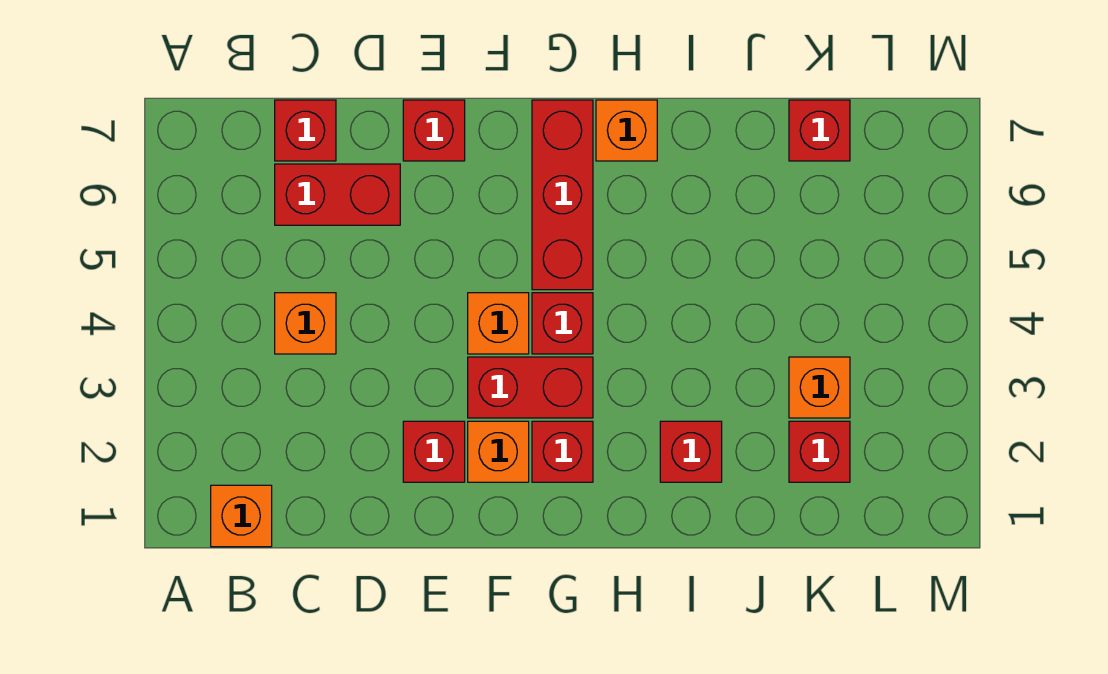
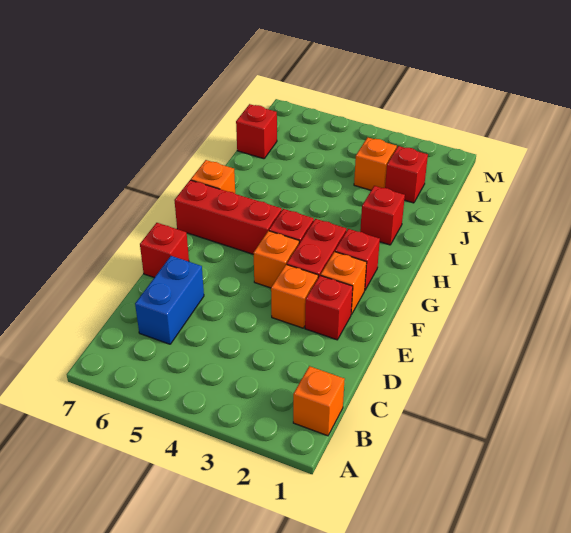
orange brick C4 level 1 -> orange brick E3 level 1
red brick C6:D6 level 1 -> blue brick C6:D6 level 1
red brick C7 level 1 -> none

